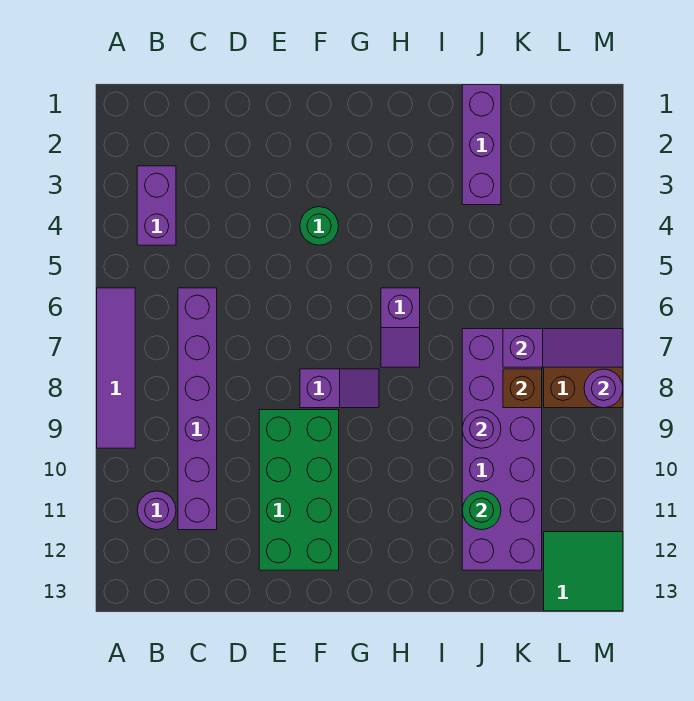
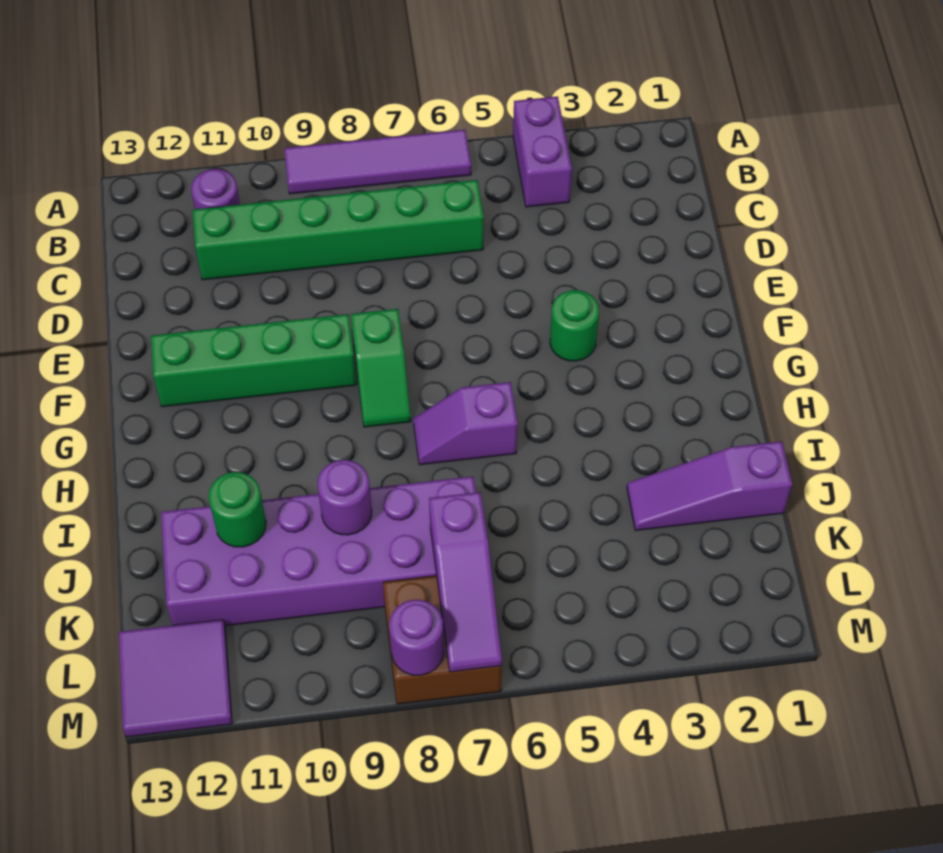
purple brick B3:B4 level 1 -> purple brick A4:B4 level 1
purple brick C6:C11 level 1 -> green brick C6:C11 level 1
green brick E9:F12 level 1 -> green brick F9:F12 level 1
purple slope F8:G8 level 1 top F -> green slope F8:G8 level 1 top F
purple brick J1:J3 level 1 -> purple slope J1:J3 level 1 top 1
brown brick K8 level 2 -> none
green tile L12:M13 level 1 -> purple tile L12:M13 level 1

